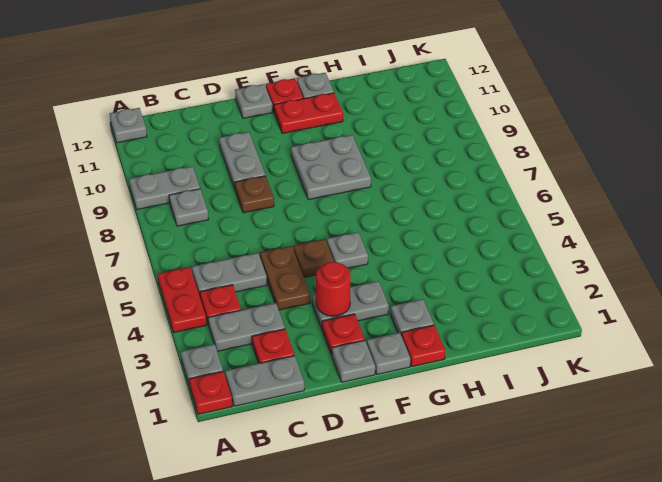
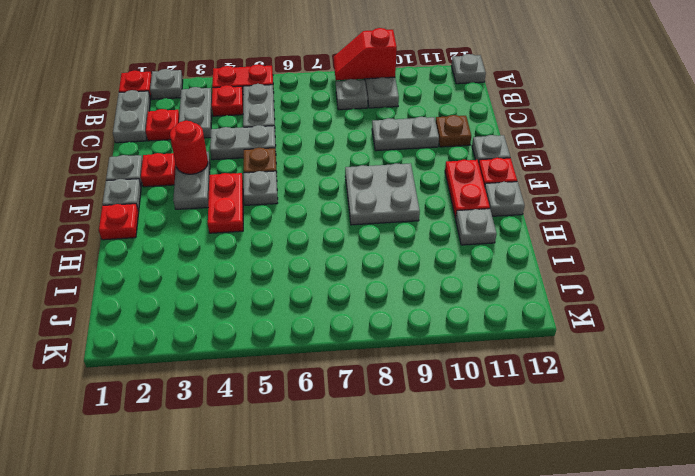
none -> red slope A8:A9 level 2 top 9
brown plate D4:D5 level 1 -> grey plate D4:D5 level 1
brown plate D8 level 1 -> brown plate D11 level 1
none -> red plate F4:G4 level 1
grey plate G2 level 1 -> grey plate H11 level 1

